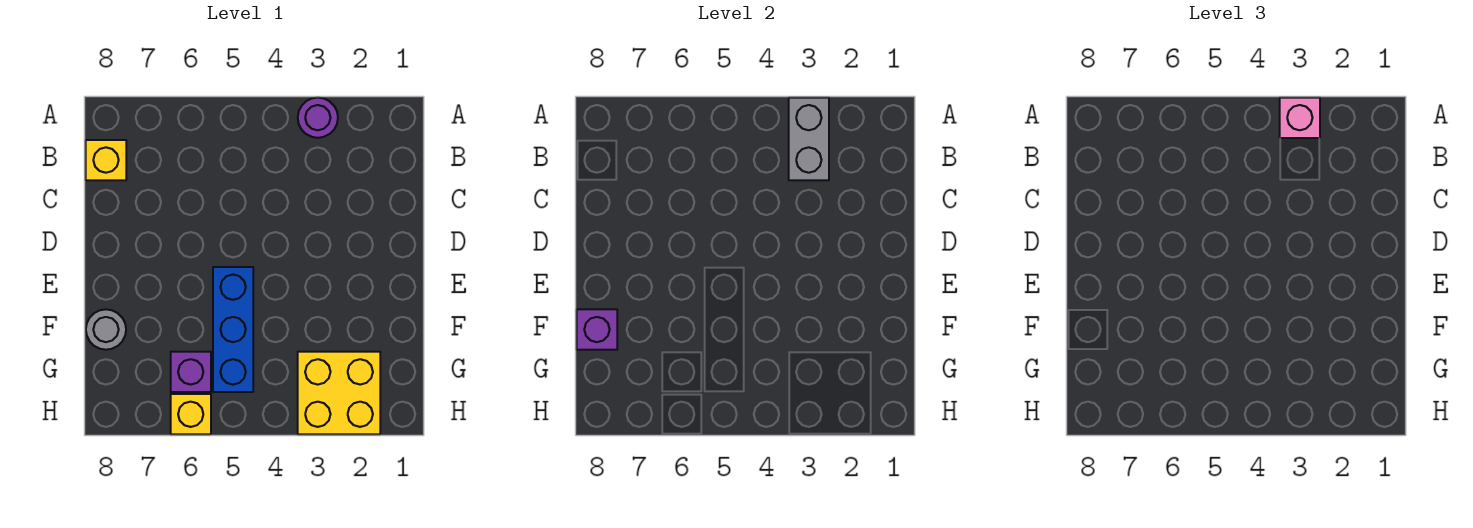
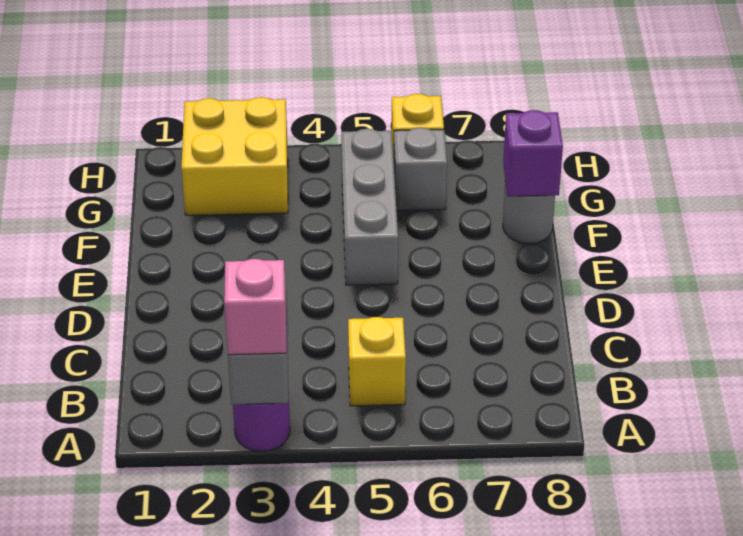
yellow brick B8 level 1 -> yellow brick B5 level 1
blue brick E5:G5 level 1 -> grey brick E5:G5 level 1
purple brick G6 level 1 -> grey brick G6 level 1

